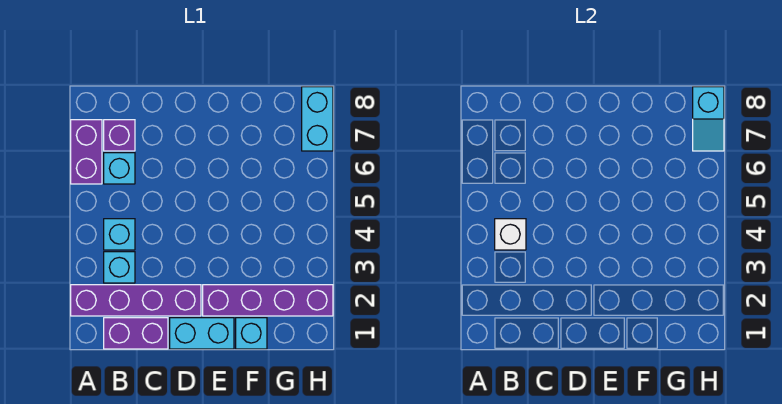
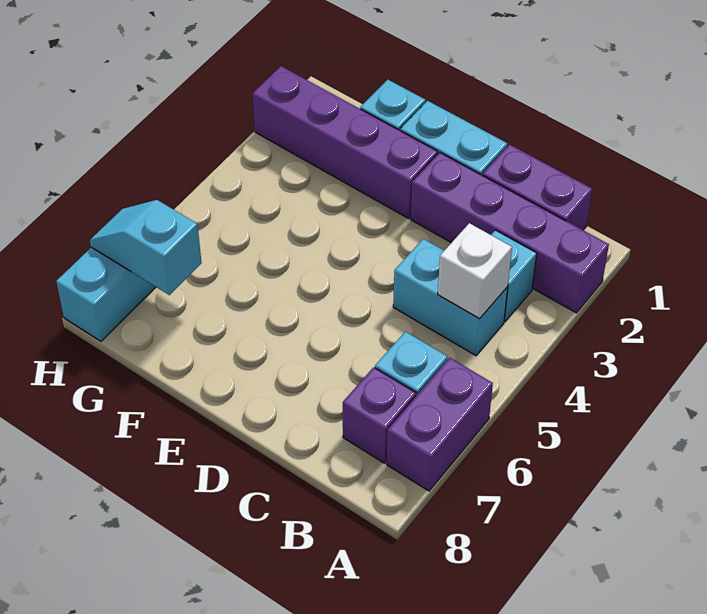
cyan brick B4 level 1 -> cyan brick B4:C4 level 1
cyan slope H7:H8 level 2 top 8 -> cyan slope G7:H7 level 2 top G

